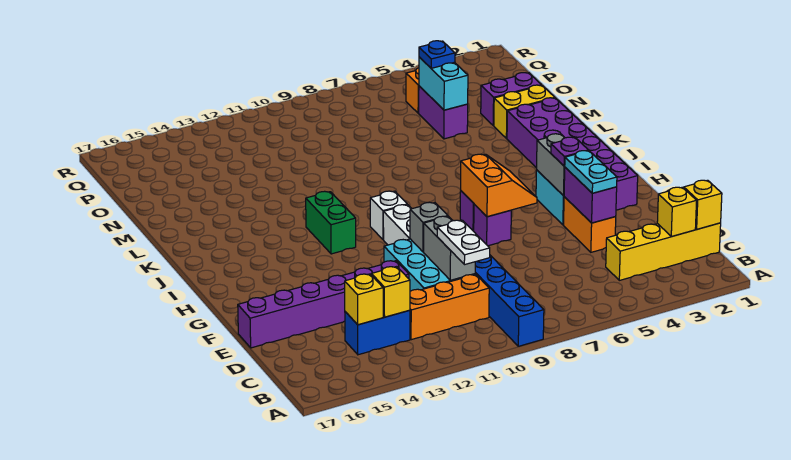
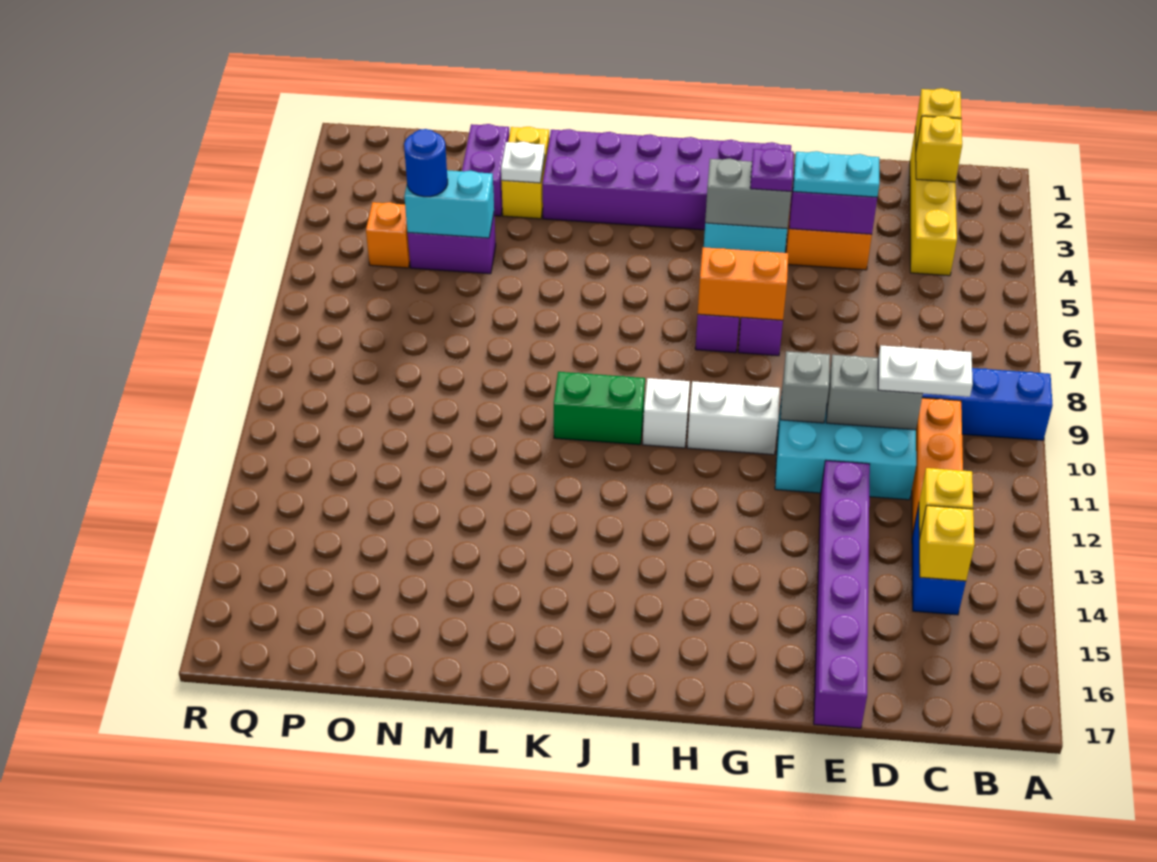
green brick I12:J12 level 1 -> green brick J10:K10 level 1
none -> white plate M3 level 2
blue plate O5 level 3 -> blue round brick O5 level 3

